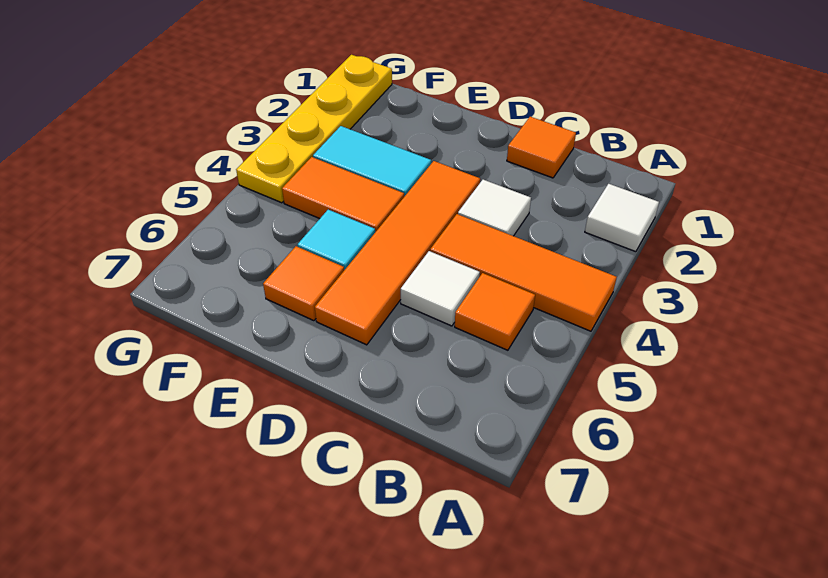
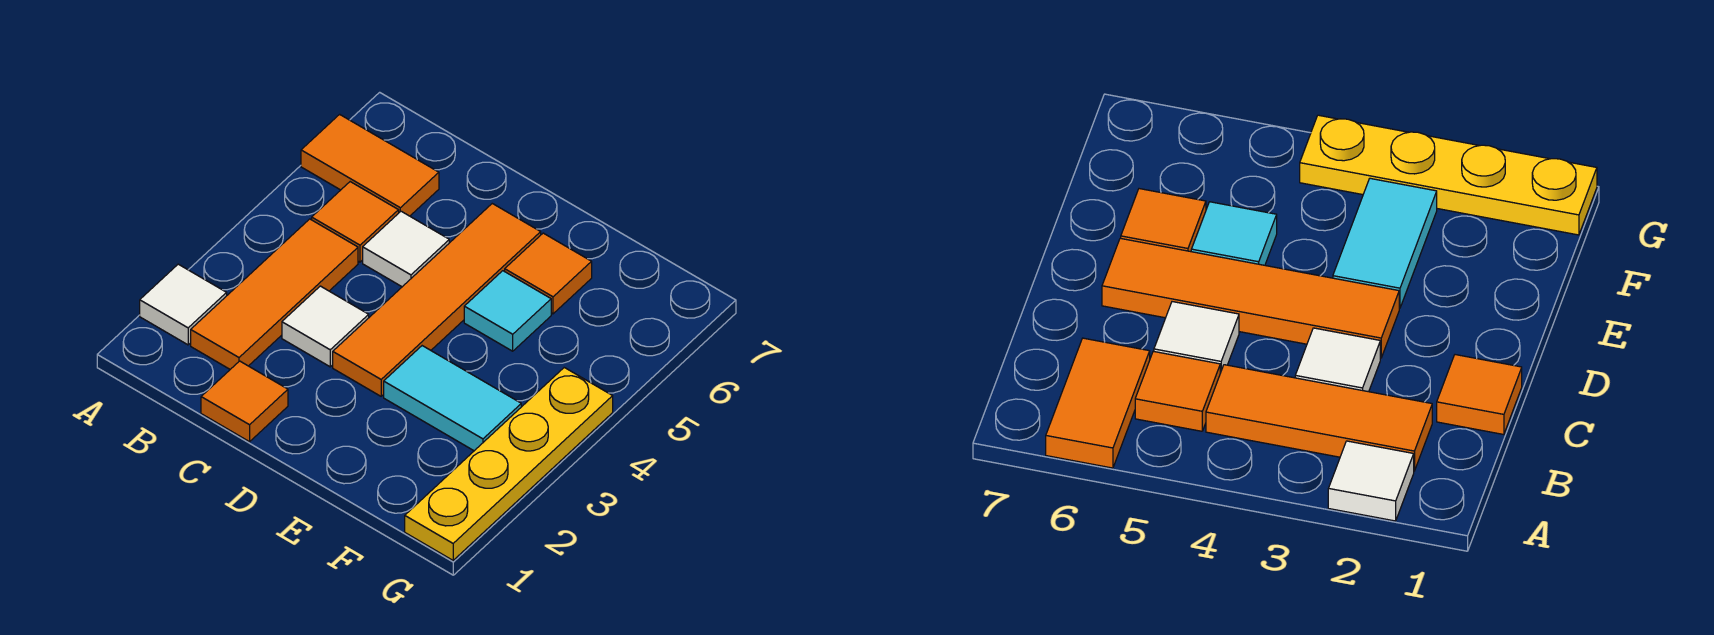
orange tile A4:C4 level 1 -> orange tile B2:B4 level 1
orange tile E4:F4 level 1 -> orange tile A6:B6 level 1

